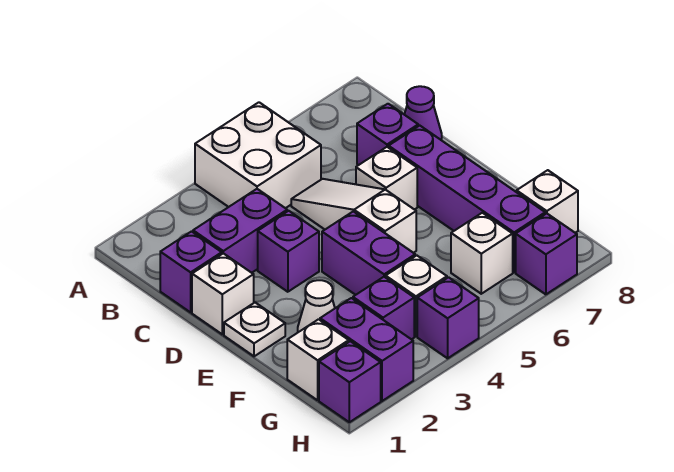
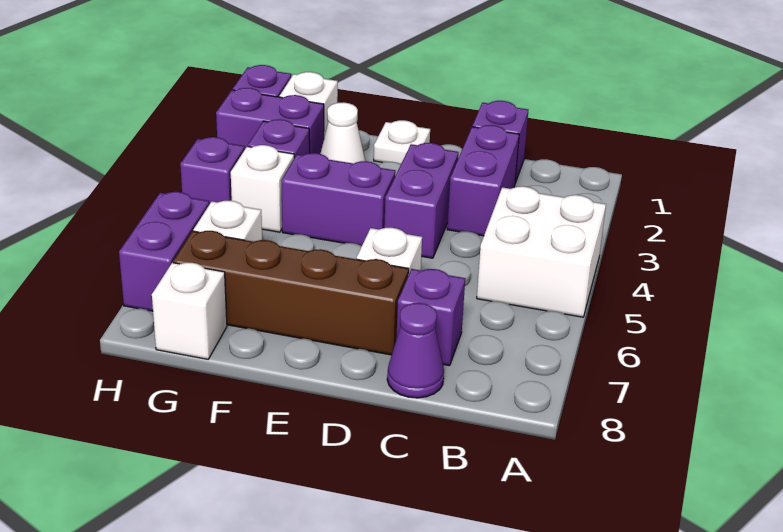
white slope C5:E5 level 1 top E -> none
white brick D1 level 1 -> none
purple brick D3 level 1 -> purple brick D3:D4 level 1
purple brick D7:G7 level 1 -> brown brick D7:G7 level 1
purple brick H7 level 1 -> purple brick H6:H7 level 1

